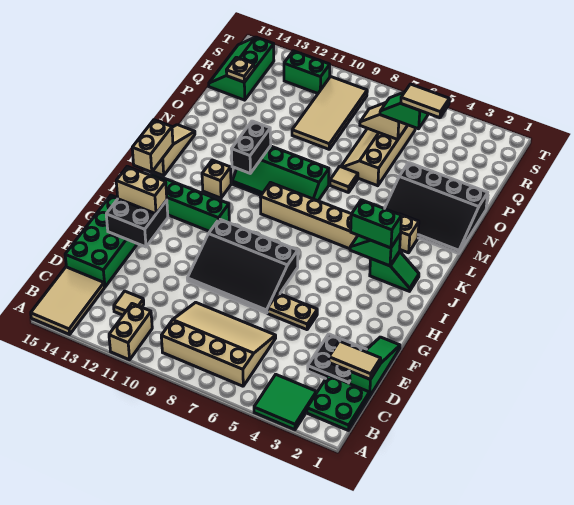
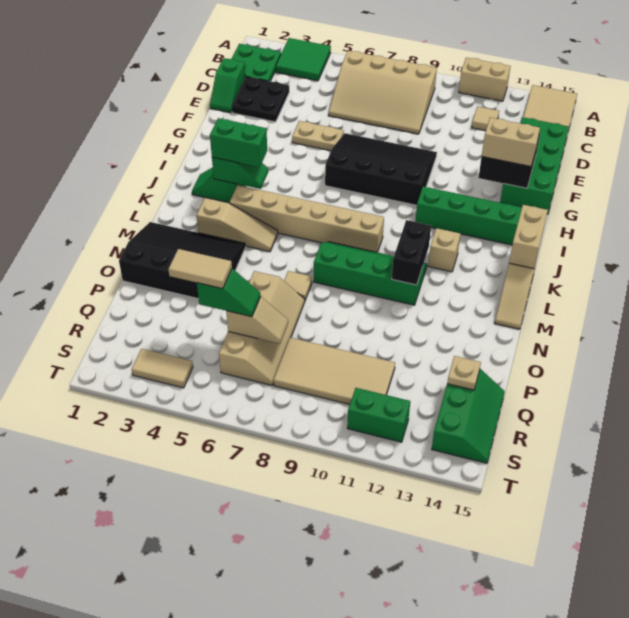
tan brick A11:B11 level 1 -> tan brick A11:A12 level 1
green slope D1:F1 level 1 top D -> green slope D1:E1 level 1 top D
tan tile D1:D2 level 2 -> tan tile S3:S4 level 1
tan tile P9:S10 level 1 -> tan tile Q8:R11 level 1

